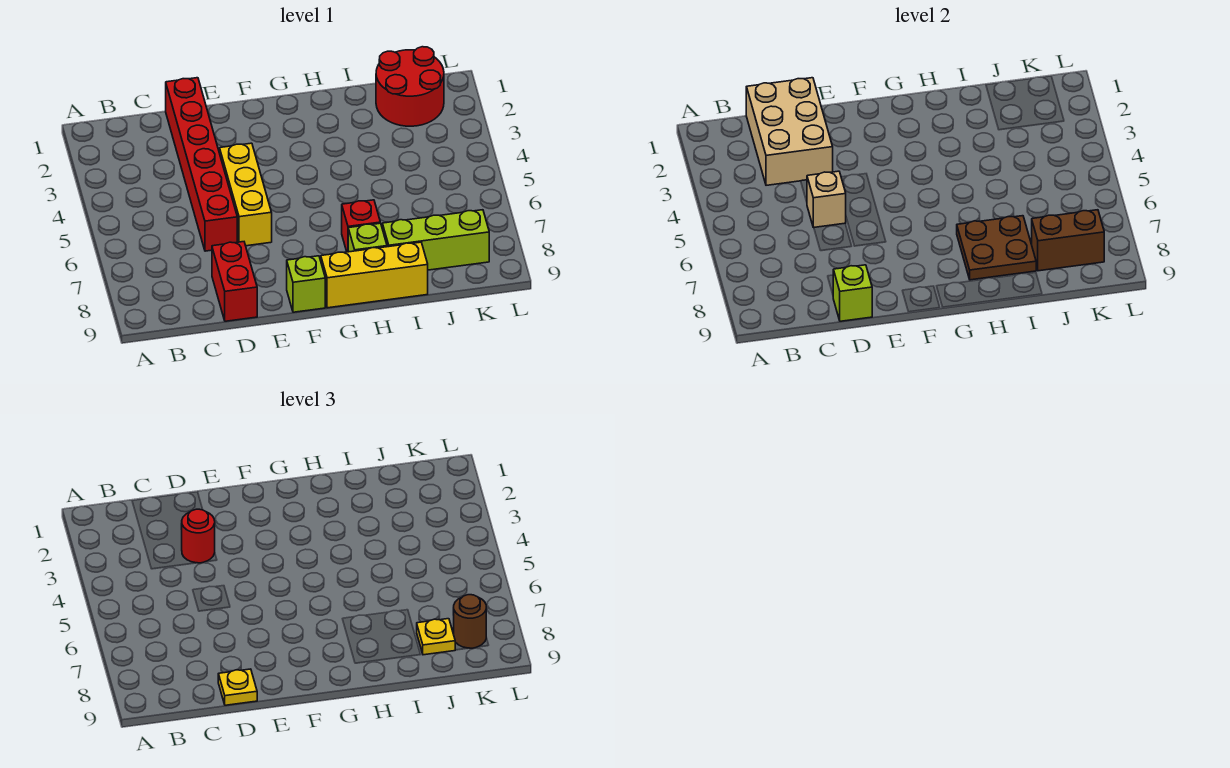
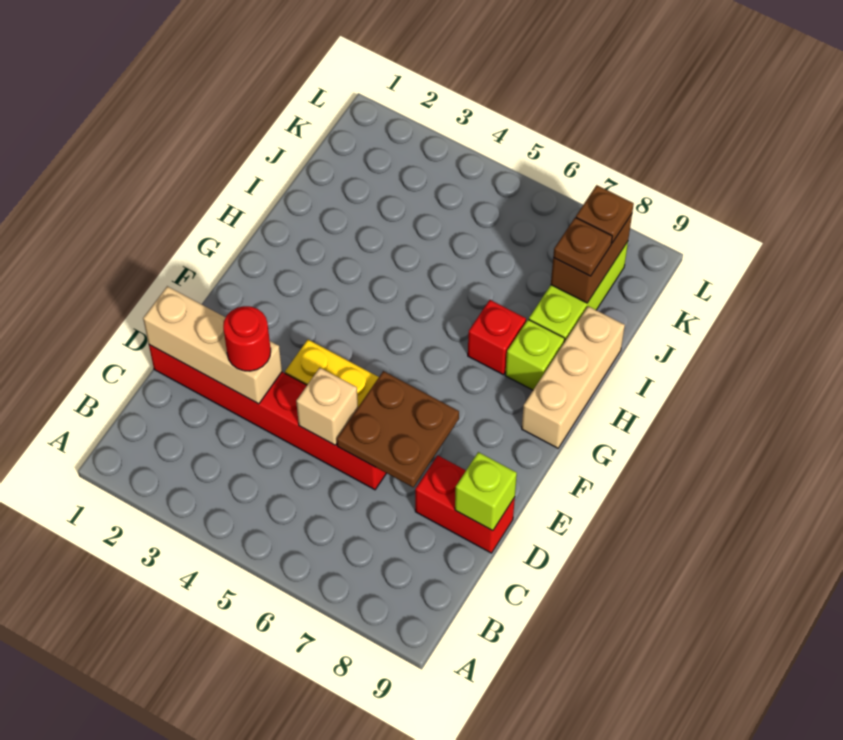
tan brick C1:D3 level 2 -> tan brick D1:D3 level 2
yellow plate D9 level 3 -> none
lime brick F9 level 1 -> none
yellow brick G9:I9 level 1 -> tan brick G9:I9 level 1
brown plate H7:I8 level 2 -> brown plate D6:E7 level 2
red round brick J1:K2 level 1 -> none
yellow plate J8 level 3 -> brown plate J8 level 3
brown round brick K8 level 3 -> brown plate K8 level 3

